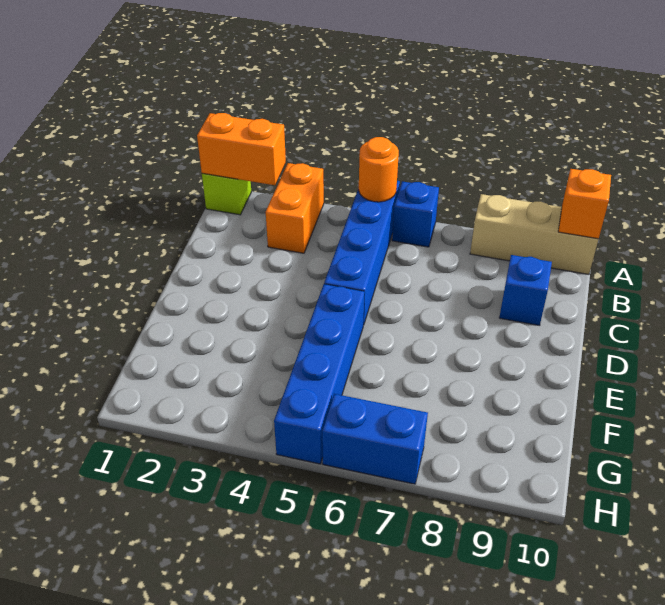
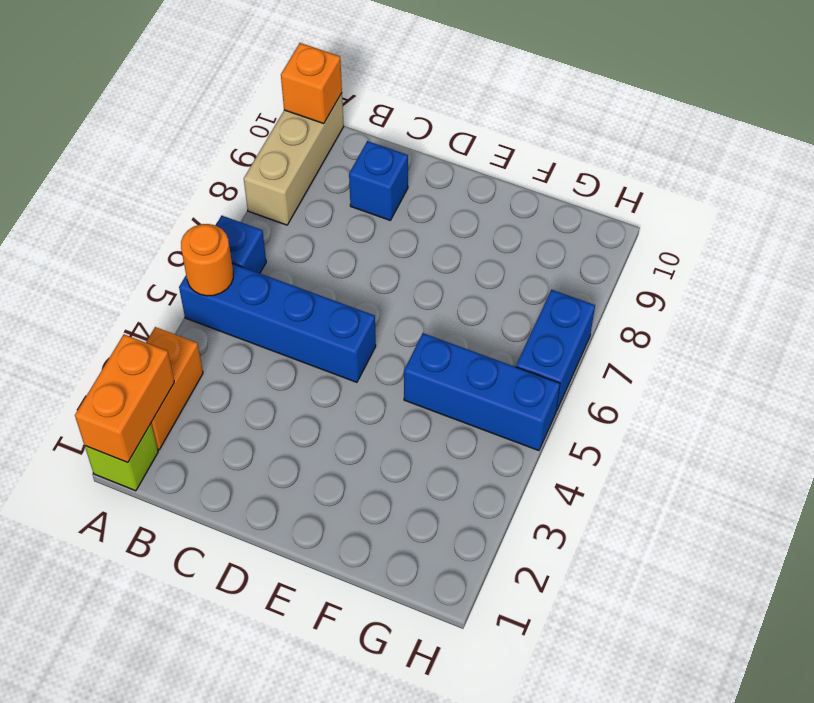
orange brick A3:B3 level 1 -> orange brick A2:A3 level 1
blue brick E5:H5 level 1 -> blue brick F5:H5 level 1

